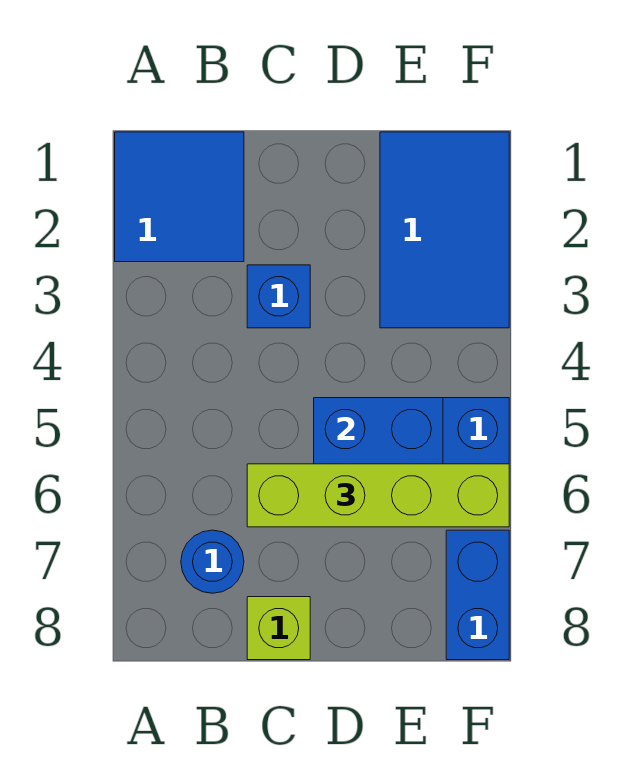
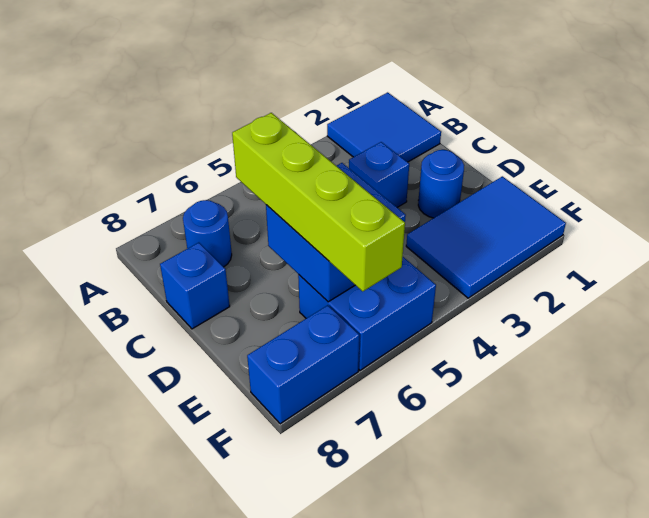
lime brick C8 level 1 -> blue brick C8 level 1
none -> blue round brick D2 level 1

